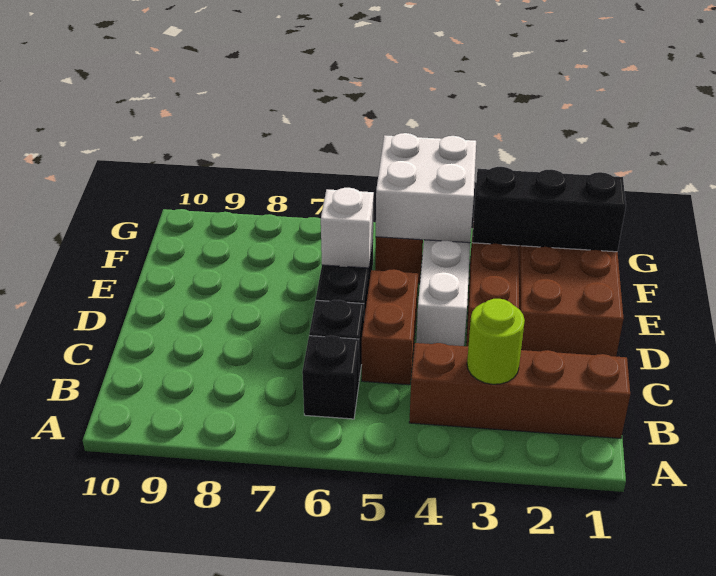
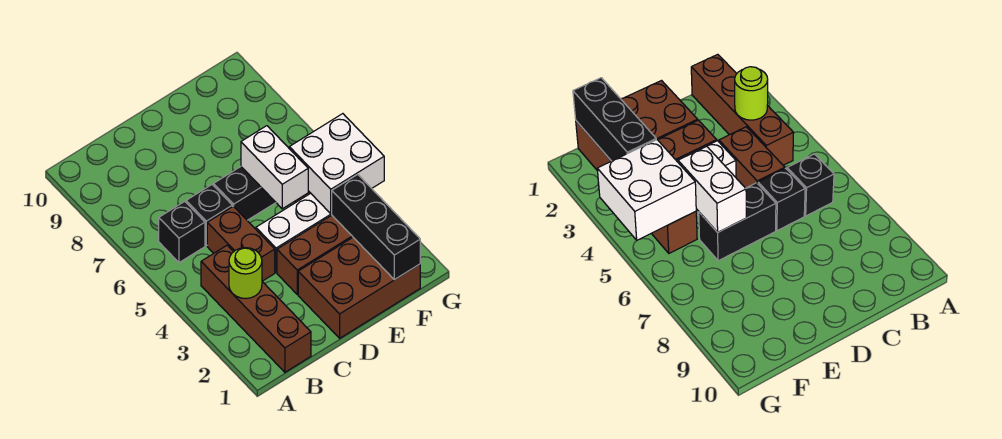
brown brick C5:D5 level 1 -> brown brick C4:C5 level 1
white brick E6 level 2 -> white brick E5:E6 level 2

